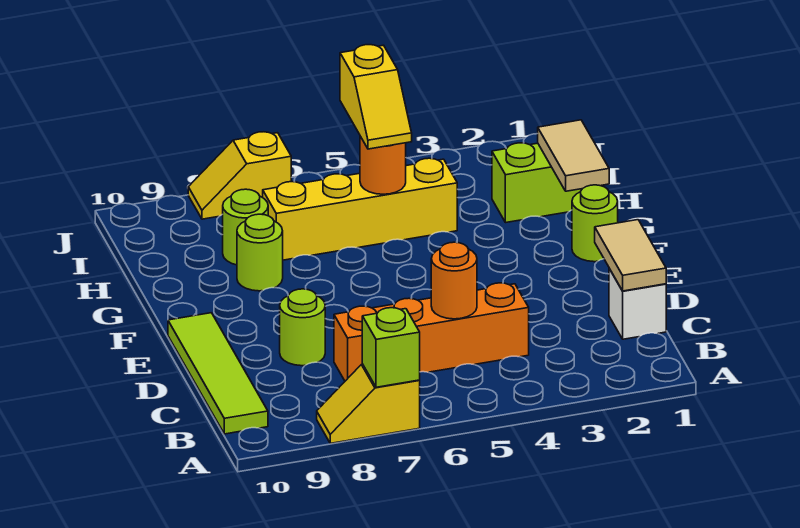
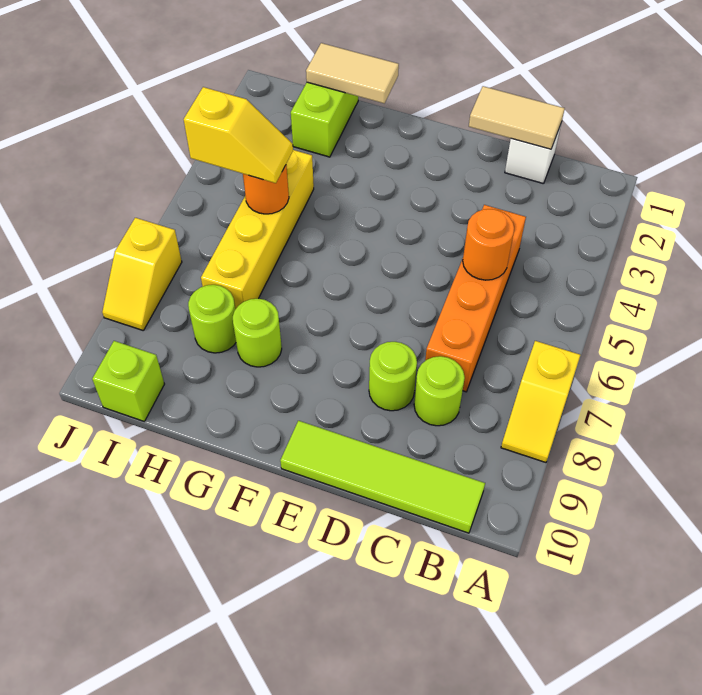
lime brick A7 level 2 -> lime brick I10 level 1
lime round brick F1 level 1 -> lime round brick C8 level 1

